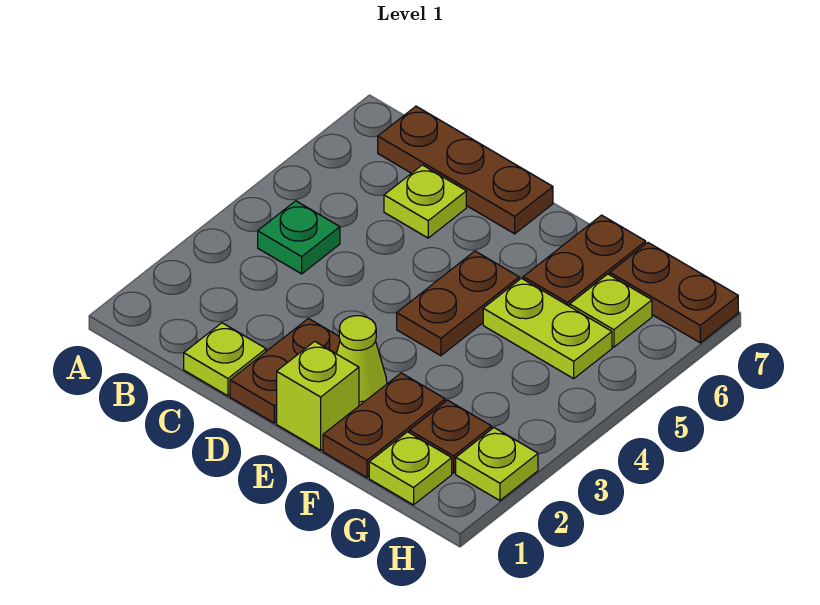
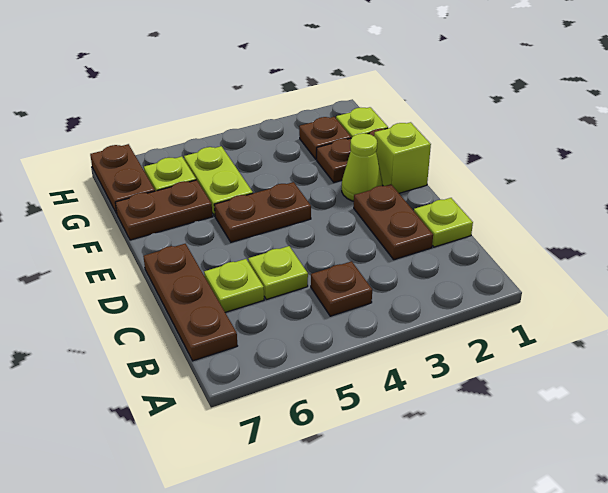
green plate B4 level 1 -> brown plate B4 level 1
brown plate D1:D2 level 1 -> brown plate C2:D2 level 1
lime plate H2 level 1 -> lime plate C5 level 1

